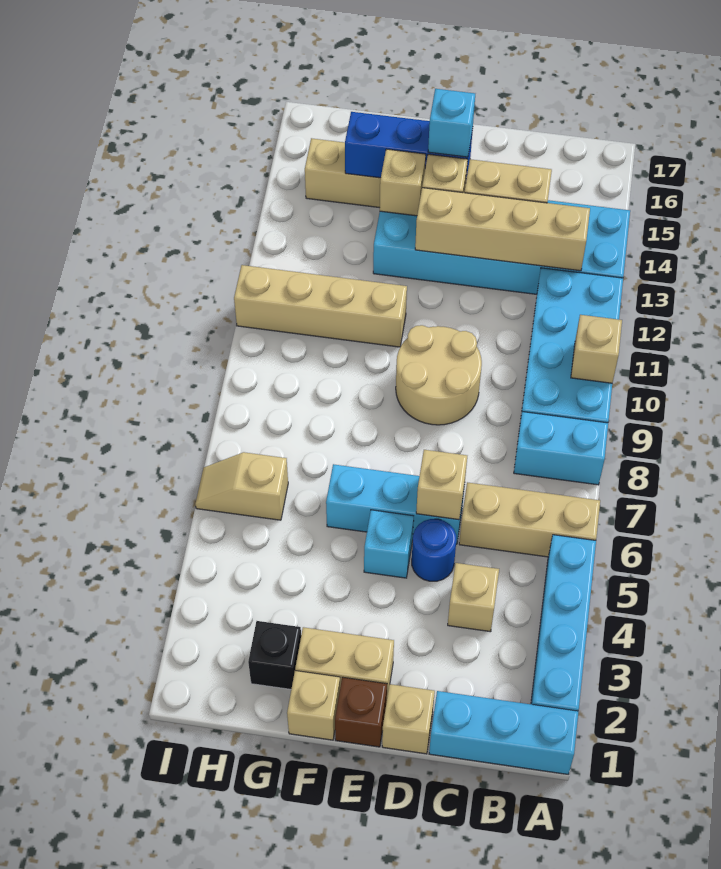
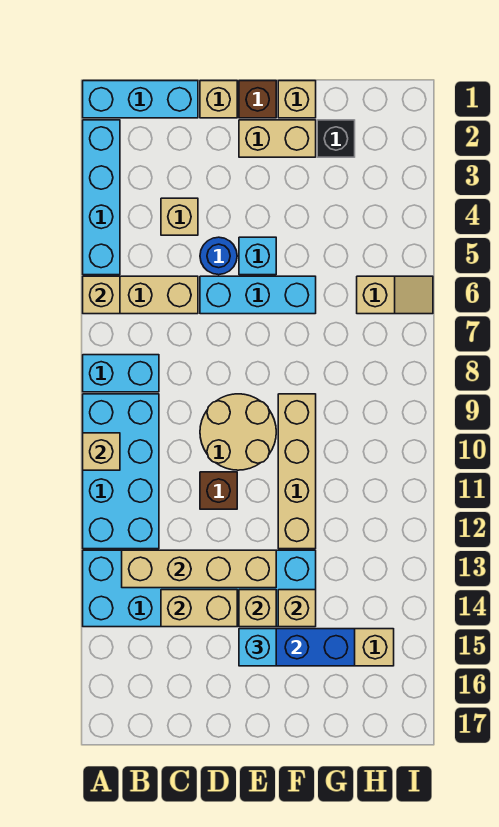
tan brick D6 level 2 -> tan brick A6 level 2
none -> brown brick D11 level 1
tan brick F11:I11 level 1 -> tan brick F9:F12 level 1

